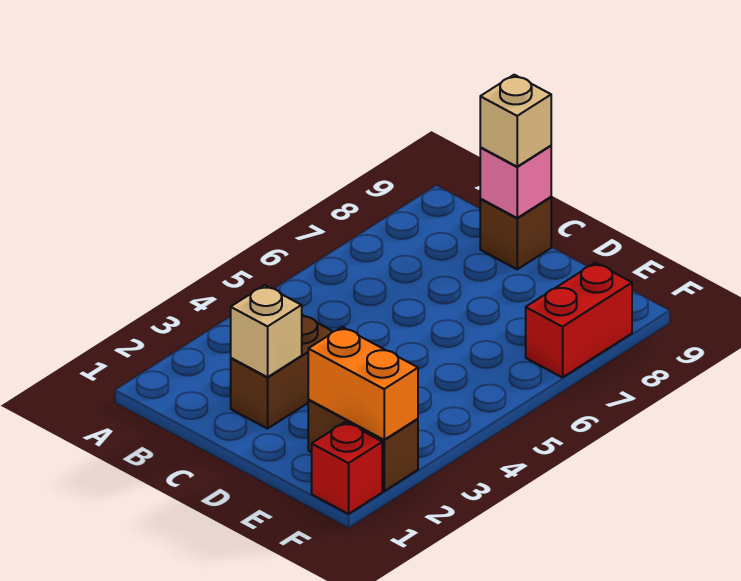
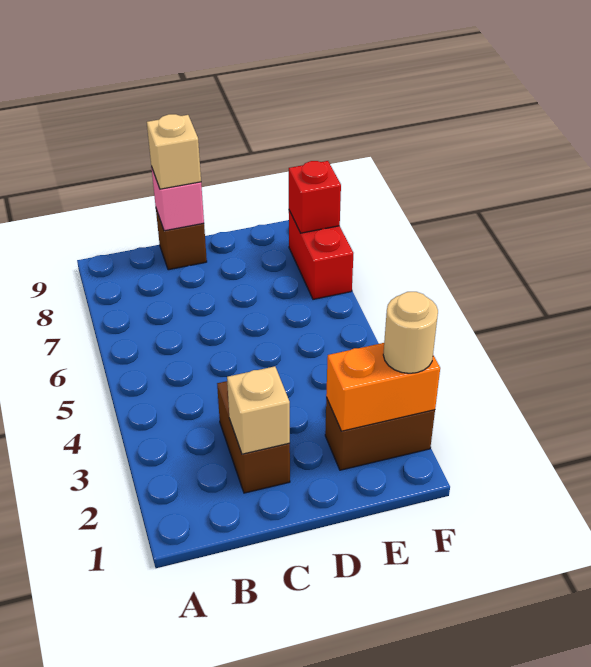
red brick F1 level 1 -> red brick F8 level 2
none -> tan round brick F2 level 3

